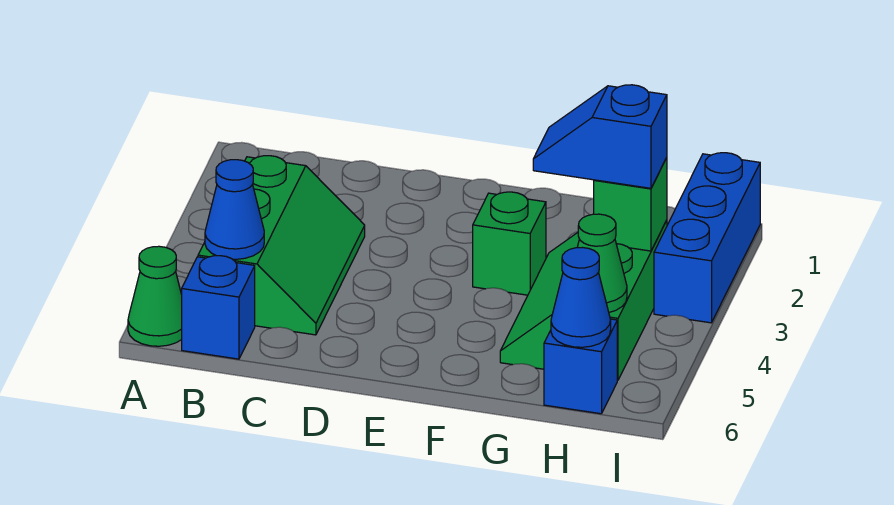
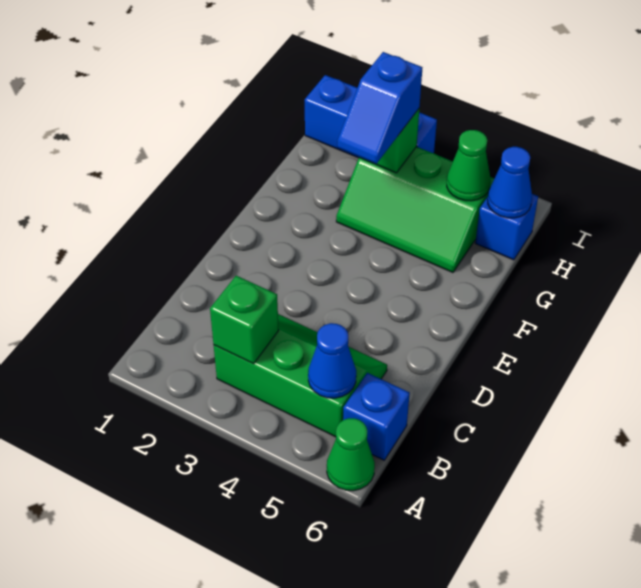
green brick F3 level 1 -> green brick B3 level 2

